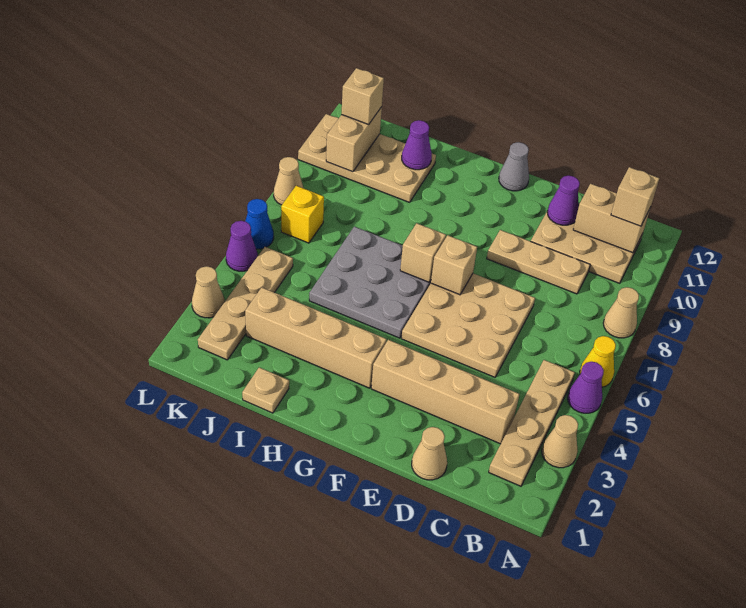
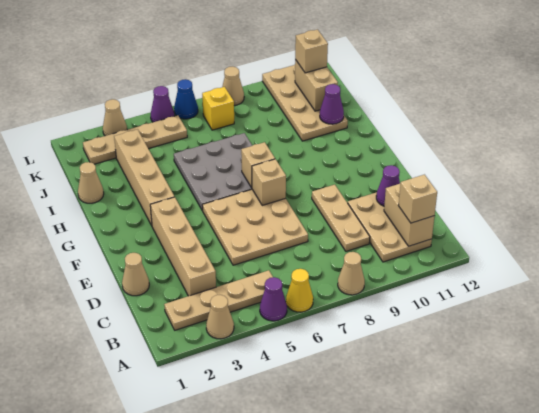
grey cone F12 level 1 -> none
tan plate I1 level 1 -> tan cone I1 level 1
tan brick K10:K11 level 2 -> tan brick J11:K11 level 2

